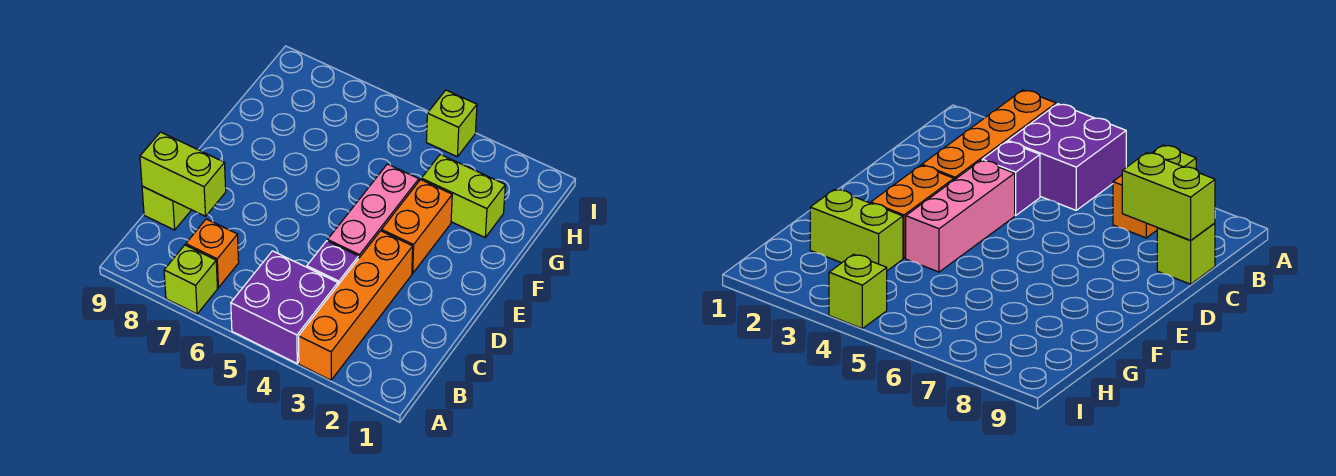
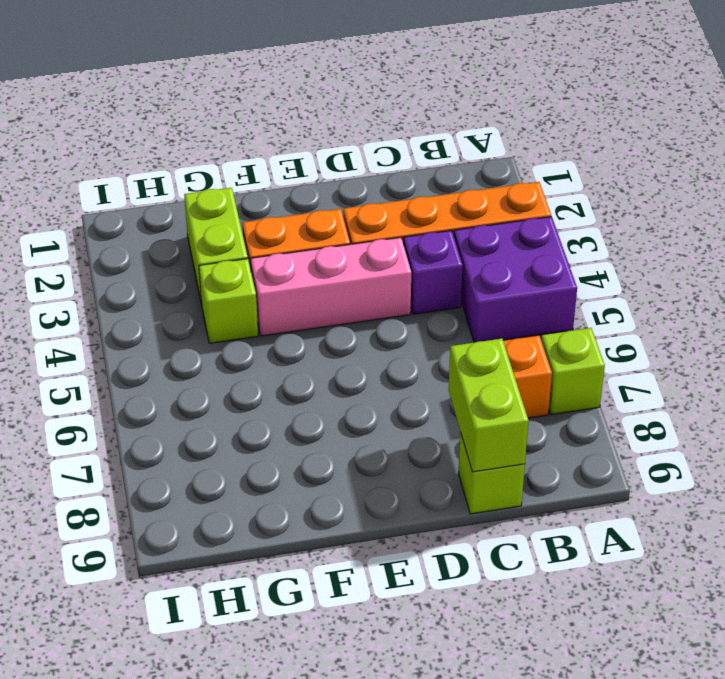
lime brick I4 level 1 -> lime brick G4 level 1

